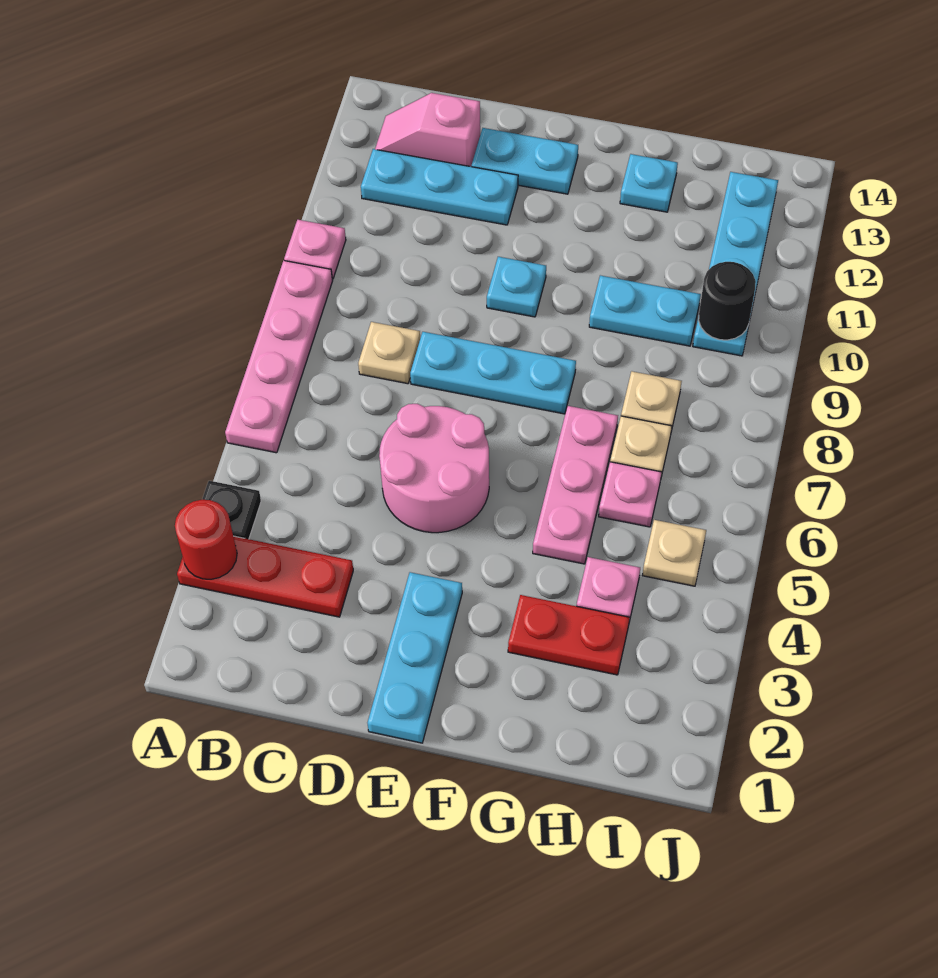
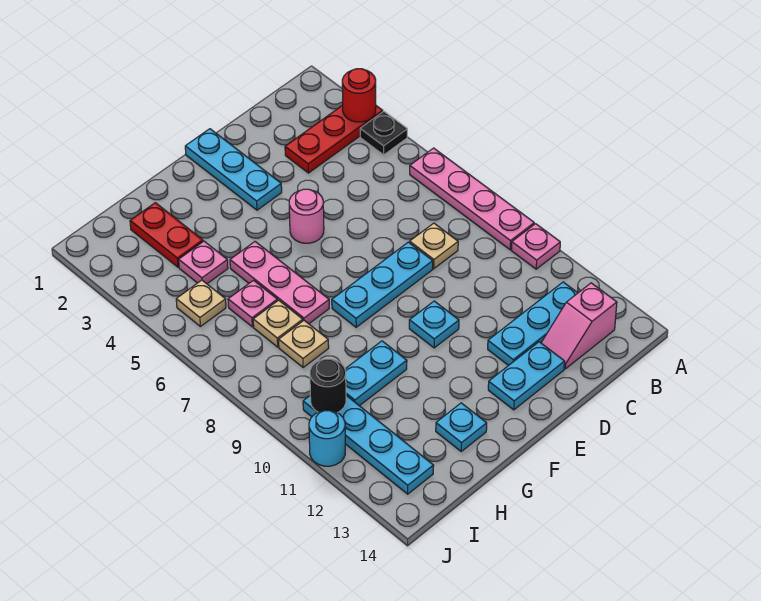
pink slope B13:C13 level 1 top C -> pink slope B13:C13 level 1 top B
pink round brick D5:E6 level 1 -> pink round brick E5 level 1
red plate G3:H3 level 1 -> red plate H2:H3 level 1
none -> cyan round brick J11 level 1

